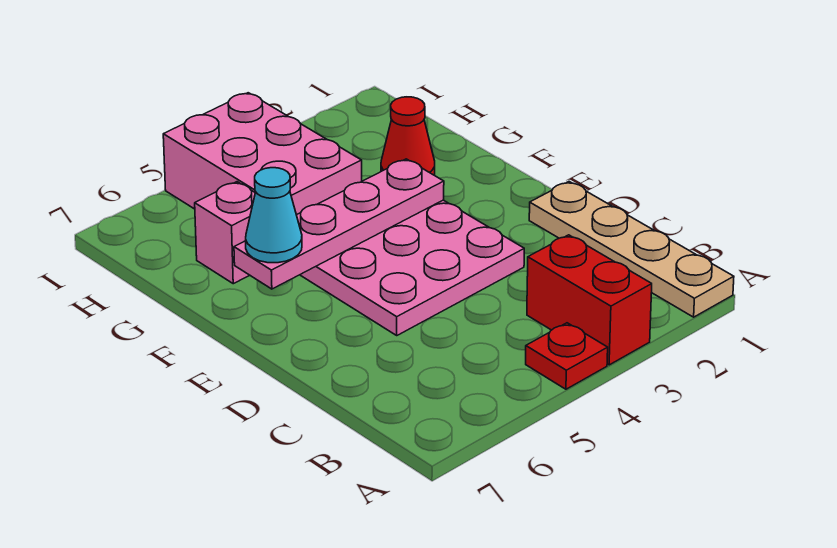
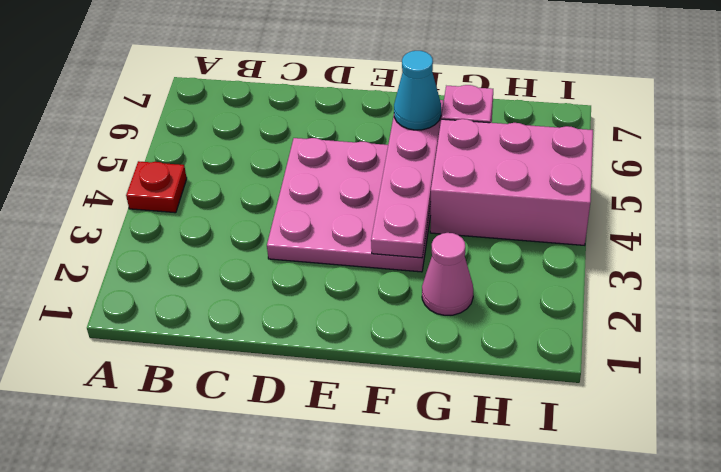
tan plate A1:D1 level 1 -> none
red brick A3:B3 level 1 -> none
red cone G2 level 1 -> pink cone G2 level 1

